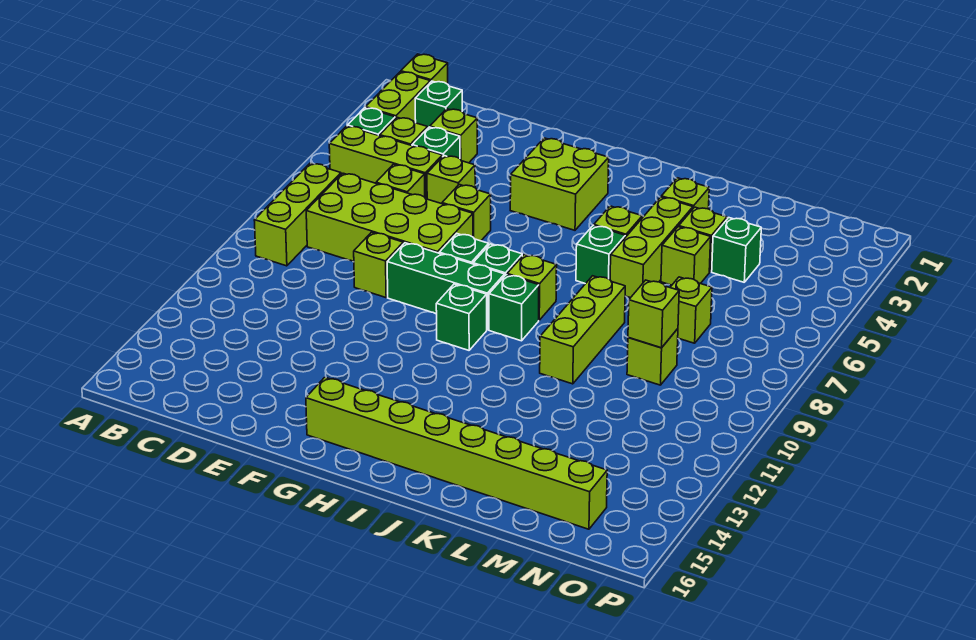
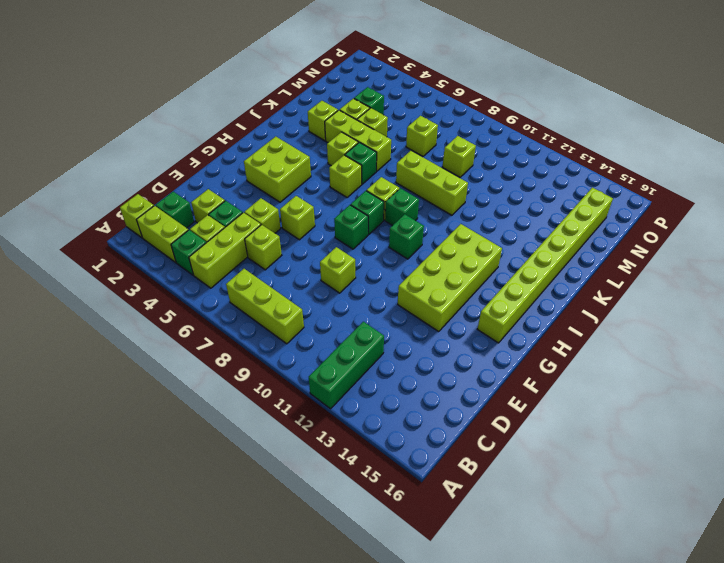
lime brick C7:F8 level 1 -> lime brick F12:I13 level 1
green brick F9:H9 level 1 -> green brick A12:C12 level 1
lime brick M9 level 2 -> lime brick I6 level 1

